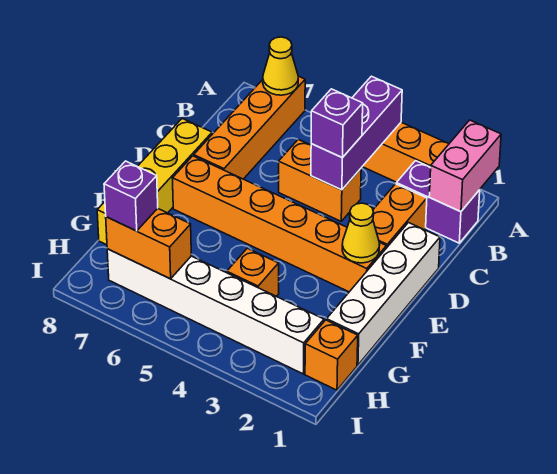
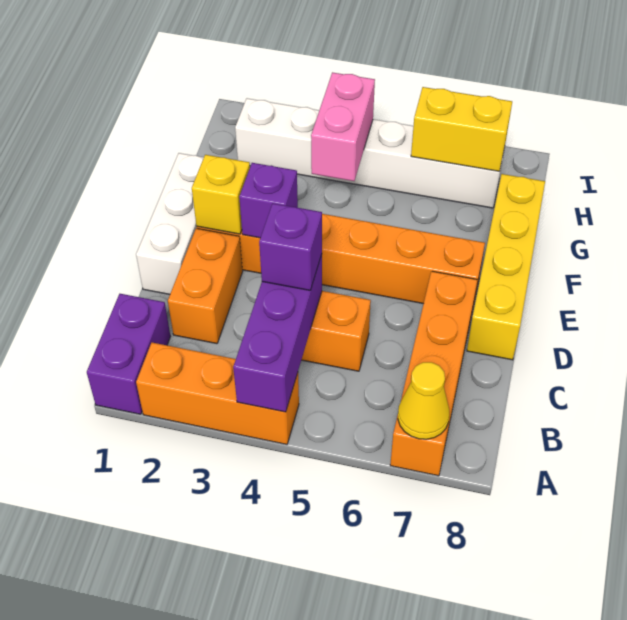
pink brick A1:B1 level 2 -> pink brick G4:H4 level 2
purple brick B1:B2 level 1 -> purple brick A1:B1 level 1
white brick D1:G1 level 1 -> white brick D1:F1 level 1
yellow cone E2 level 2 -> yellow brick E2 level 2
orange brick G4 level 1 -> none
orange brick H1 level 1 -> none
orange brick H6:H7 level 2 -> yellow brick H6:H7 level 2
purple brick H7 level 3 -> purple brick E3 level 2

